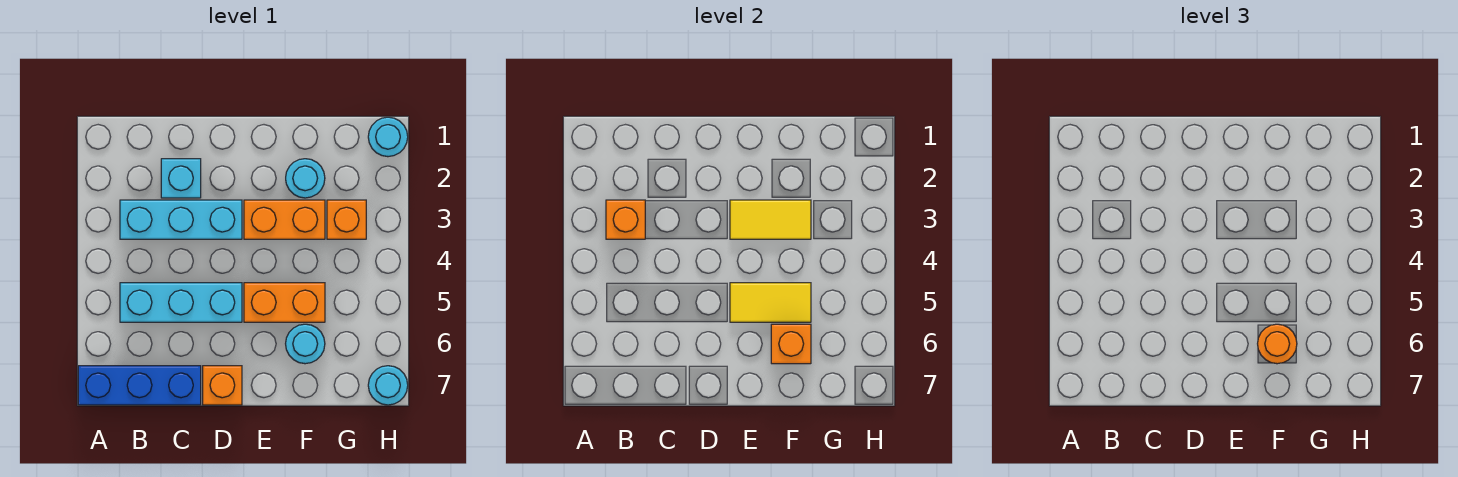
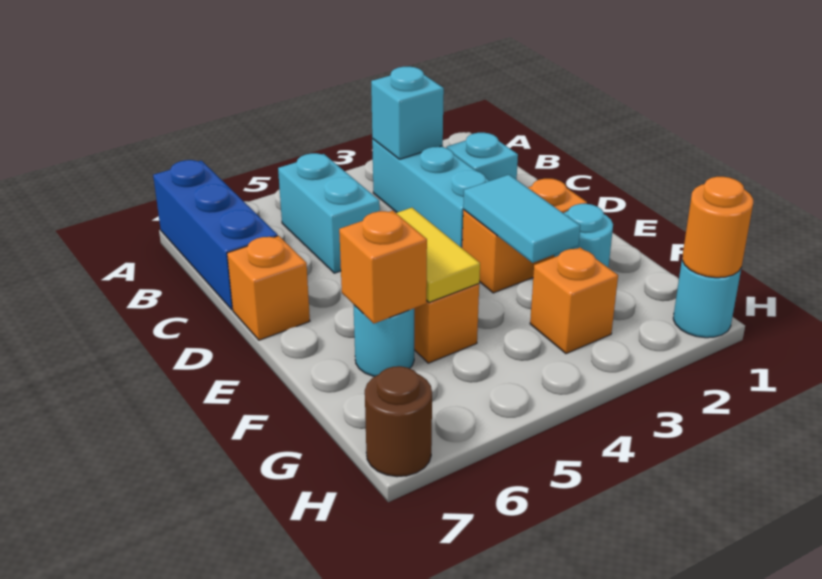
orange brick B3 level 2 -> cyan brick B3 level 2
cyan brick B5:D5 level 1 -> cyan brick B5:C5 level 1
orange brick E3:F3 level 1 -> orange brick E2:E3 level 1
yellow tile E3:F3 level 2 -> cyan tile E3:F3 level 2
orange round brick F6 level 3 -> orange round brick H1 level 2
cyan round brick H7 level 1 -> brown round brick H7 level 1

